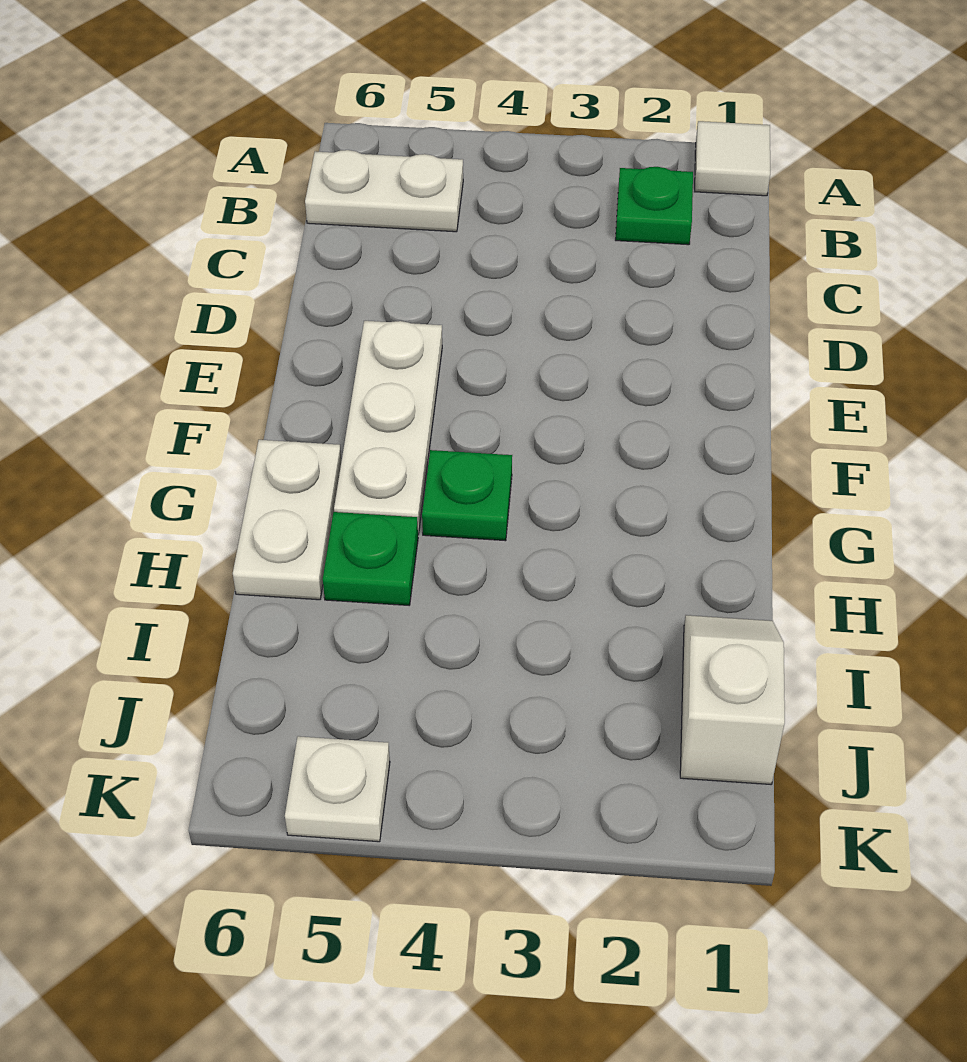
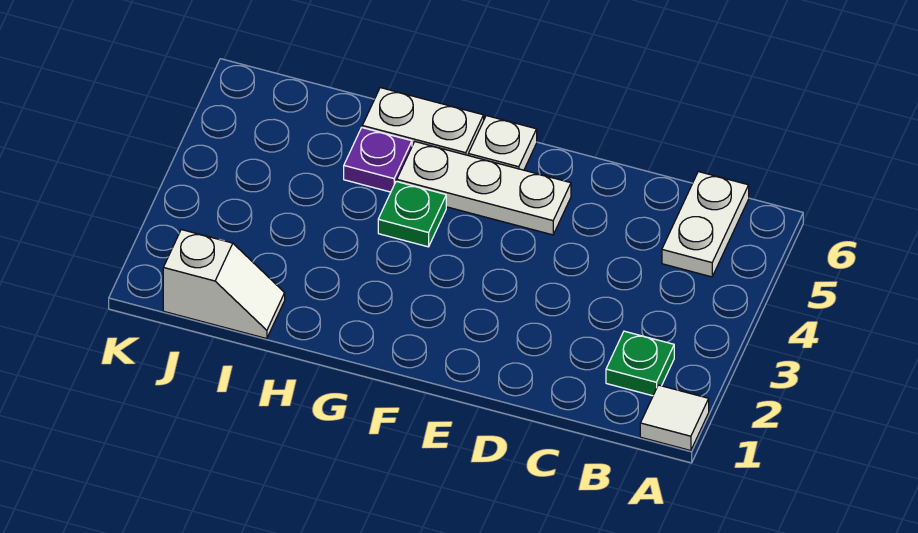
green plate H5 level 1 -> purple plate H5 level 1
white plate K5 level 1 -> white plate F6 level 1

